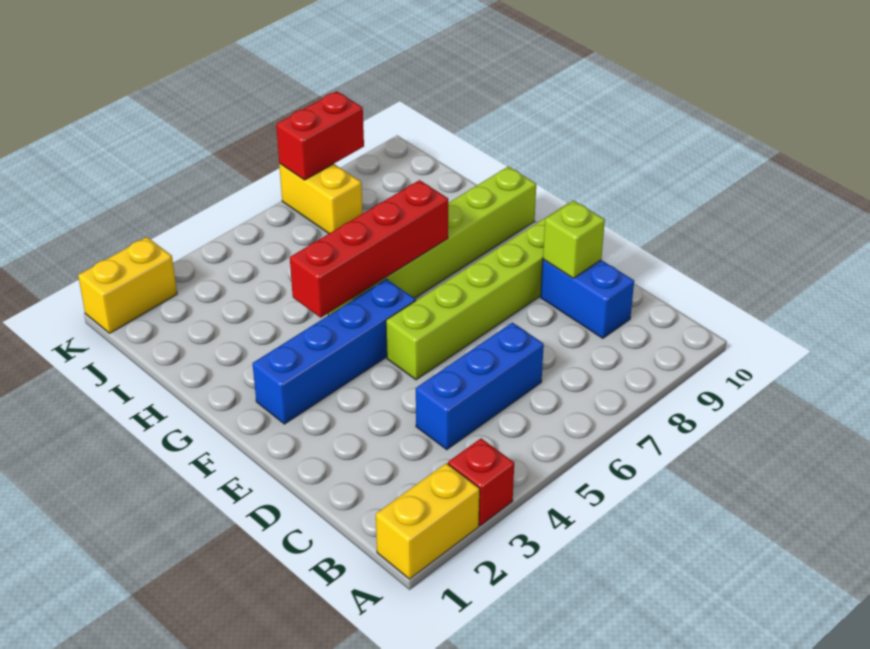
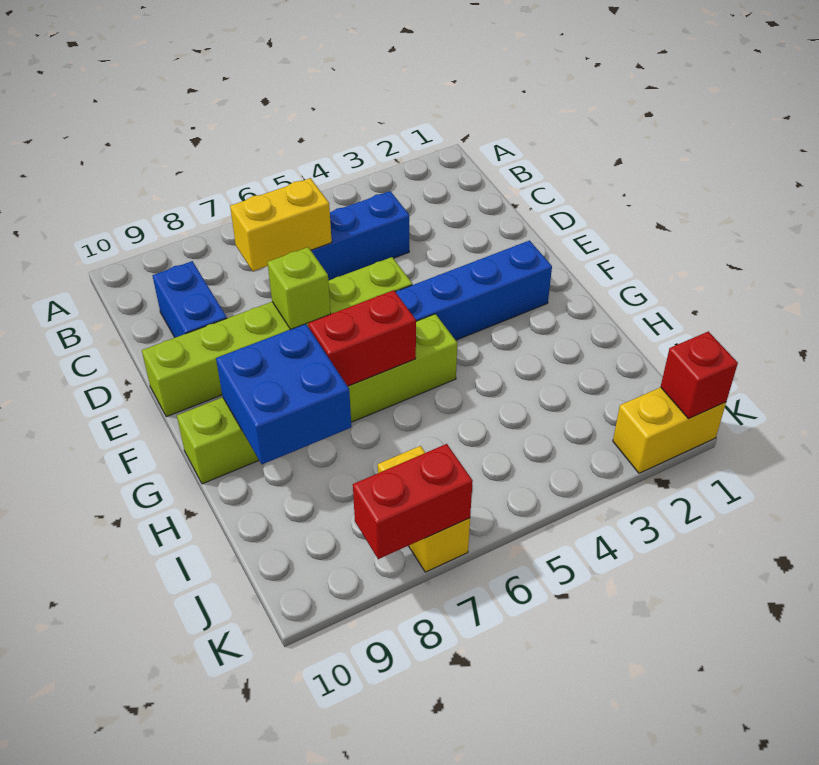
yellow brick A1:A2 level 1 -> yellow brick C6:C7 level 2
red brick A3 level 1 -> red brick K1 level 2
lime brick D9 level 2 -> lime brick E7 level 2
red brick G4:G7 level 2 -> red brick G6:G7 level 2
none -> blue brick G8:H9 level 2

